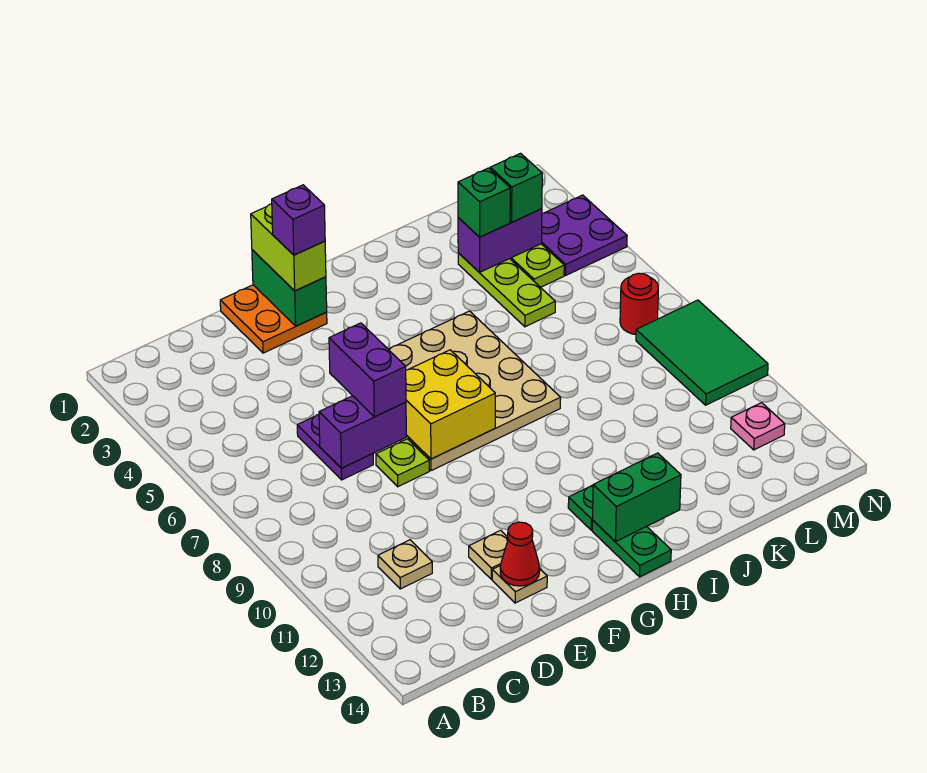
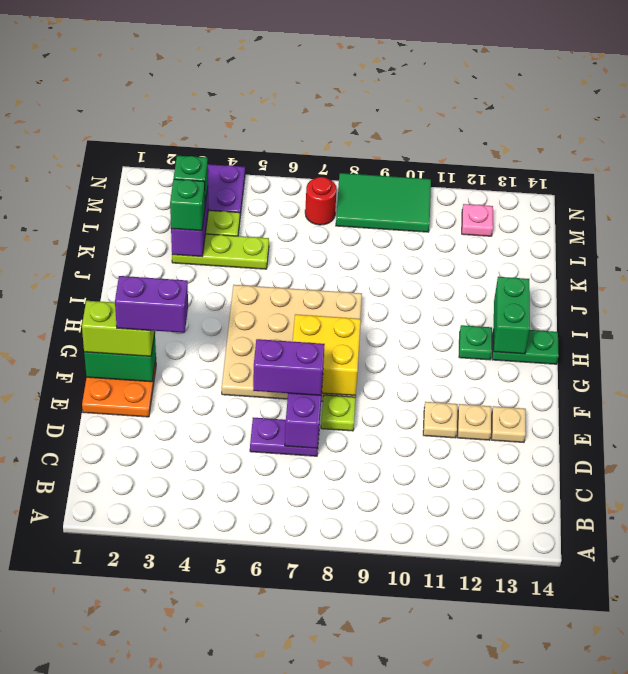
tan plate C11 level 1 -> tan plate E11 level 1
red cone E13 level 2 -> none
purple brick F2 level 4 -> purple brick F2:F3 level 4

